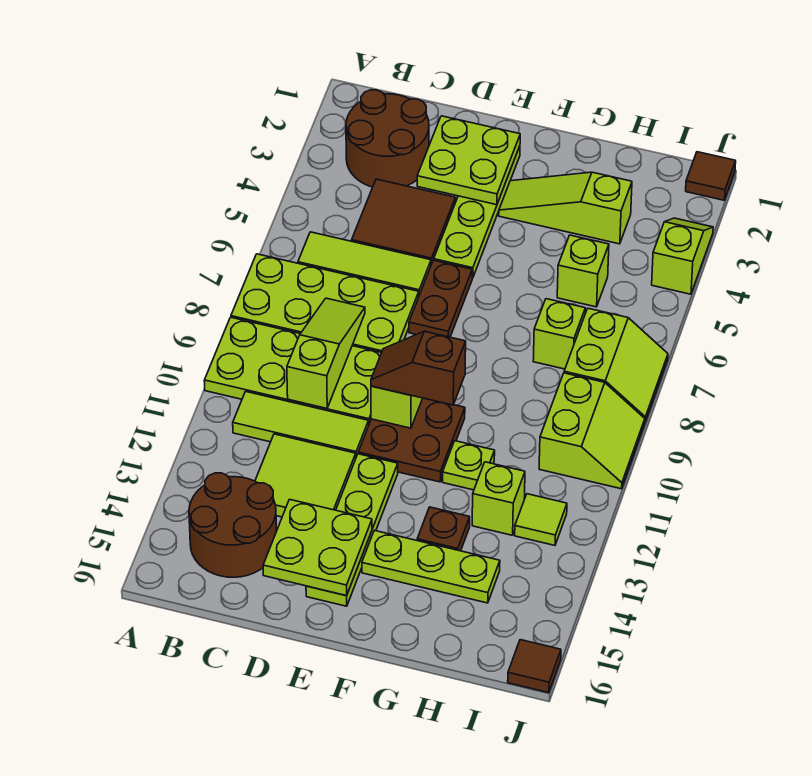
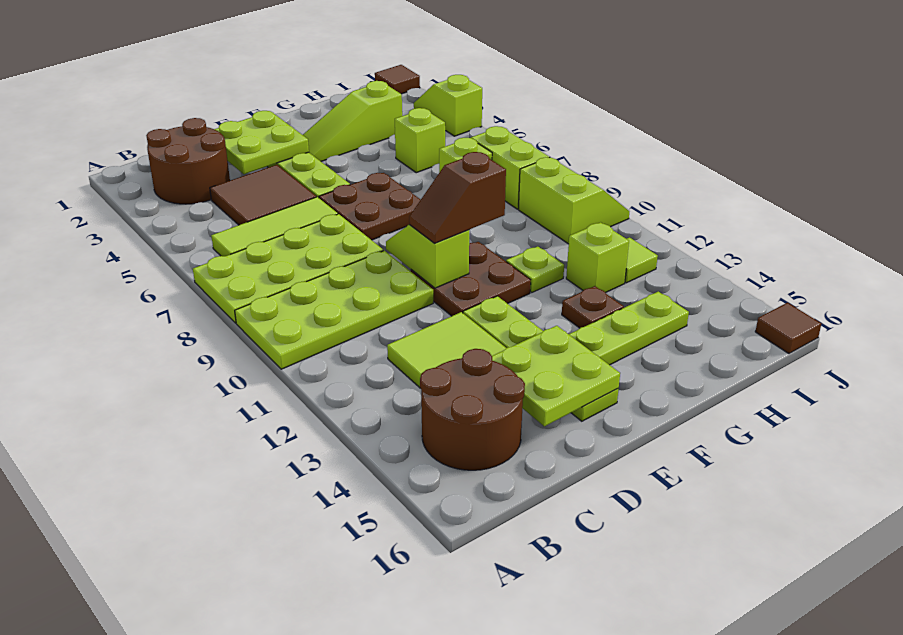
lime tile B11:D11 level 1 -> none
lime slope C8:C10 level 2 top 10 -> none
brown plate E6:E7 level 1 -> brown plate E6:F7 level 1

